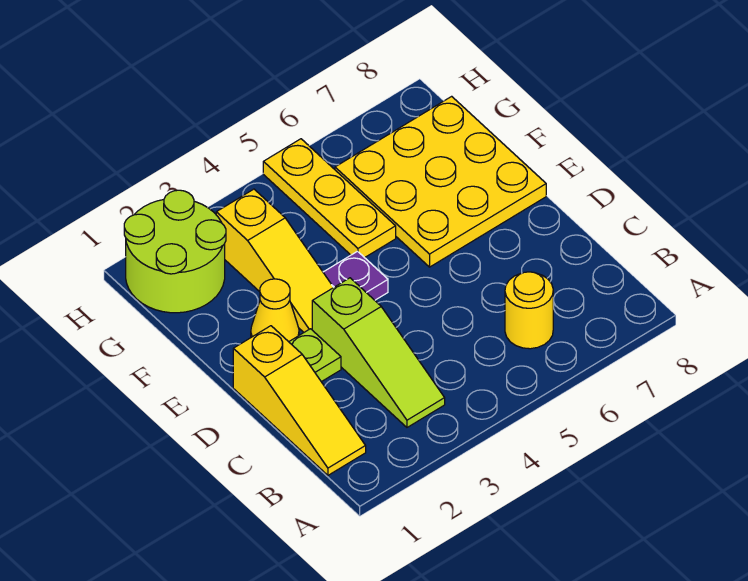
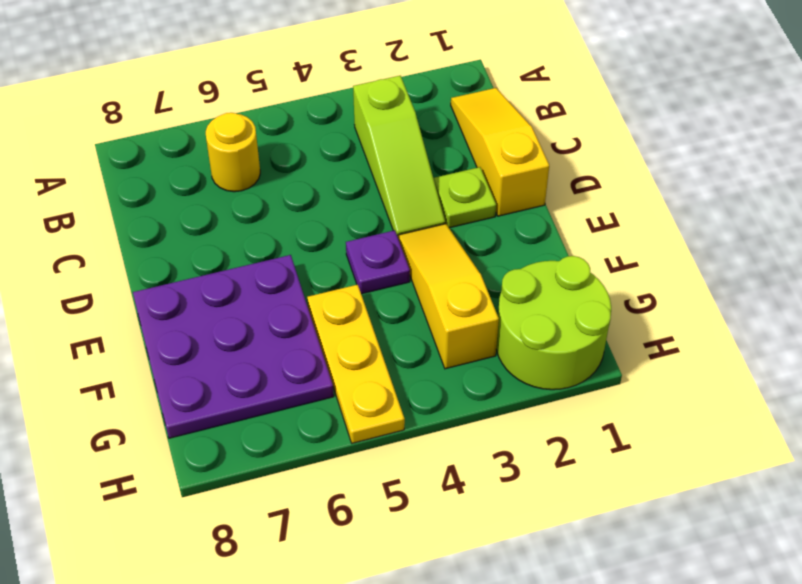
lime slope B3:D3 level 1 top D -> lime slope B3:D3 level 1 top B
yellow cone E2 level 1 -> none
yellow plate E6:G8 level 1 -> purple plate E6:G8 level 1

